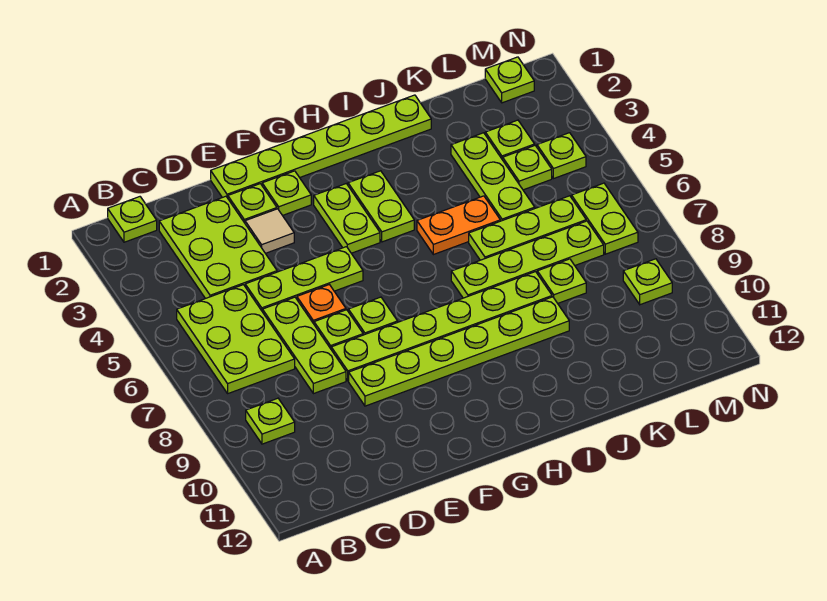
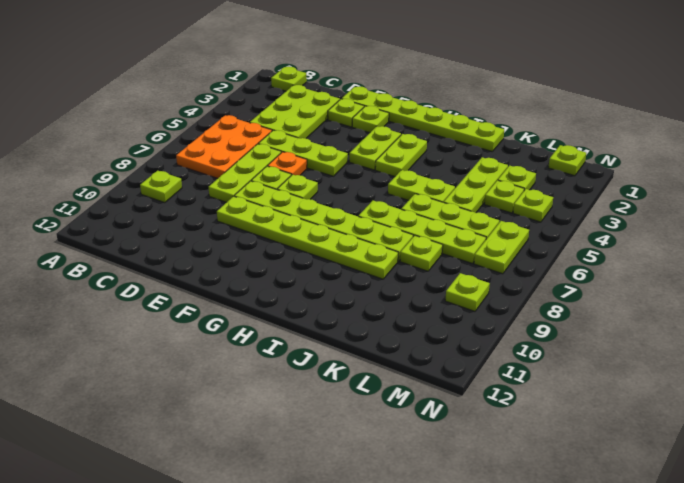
lime plate B5:C7 level 1 -> orange plate B5:C7 level 1
tan tile E3 level 1 -> none
orange plate I5:J5 level 1 -> lime plate I5:J5 level 1

